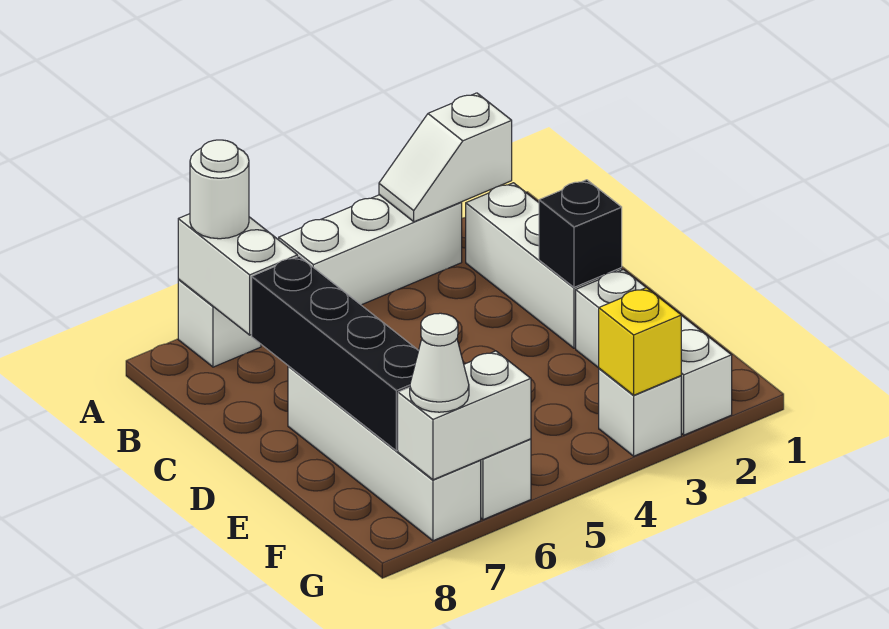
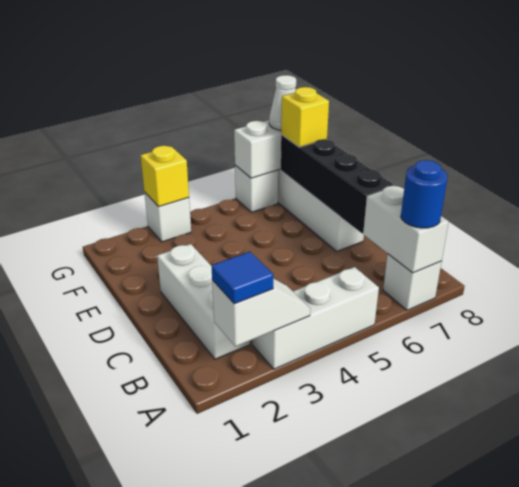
none -> blue tile A2 level 3
white round brick A7 level 3 -> blue round brick A7 level 3
black brick D2 level 2 -> none
white brick E2:G2 level 1 -> none
none -> yellow brick F7 level 3

